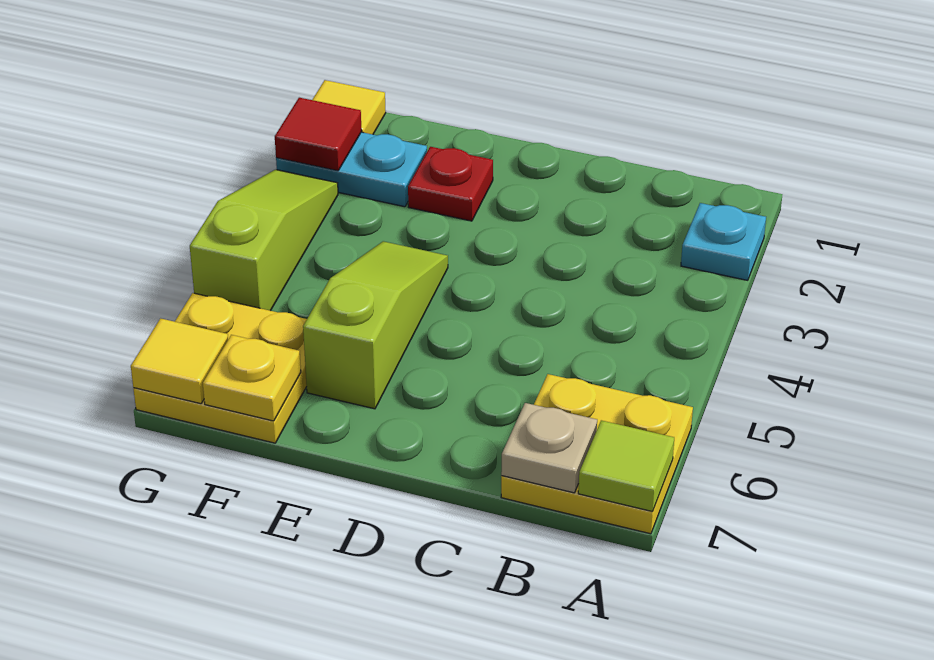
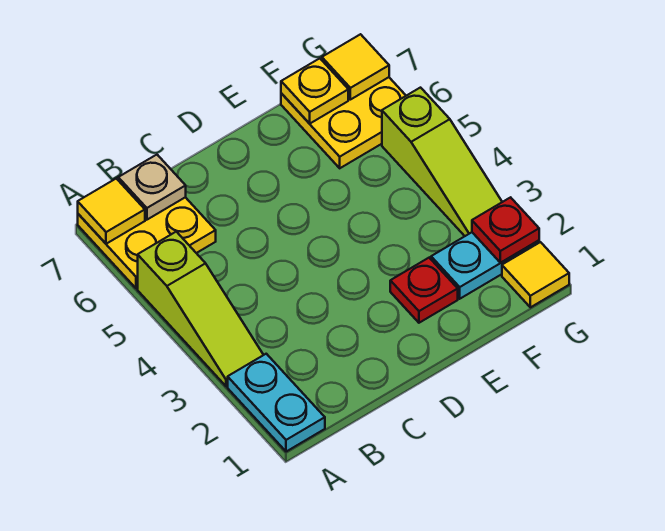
cyan plate A2 level 1 -> cyan plate A1:A2 level 1
lime tile A7 level 2 -> yellow tile A7 level 2
lime slope E4:E6 level 1 top 6 -> lime slope A3:A5 level 1 top 5
red tile G2 level 2 -> red plate G2 level 2

